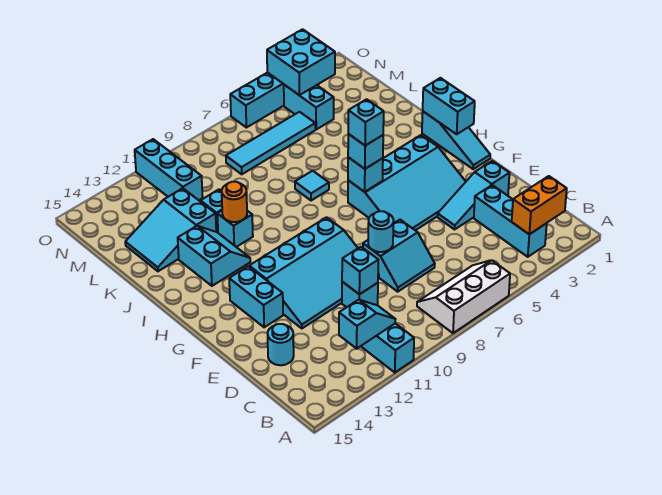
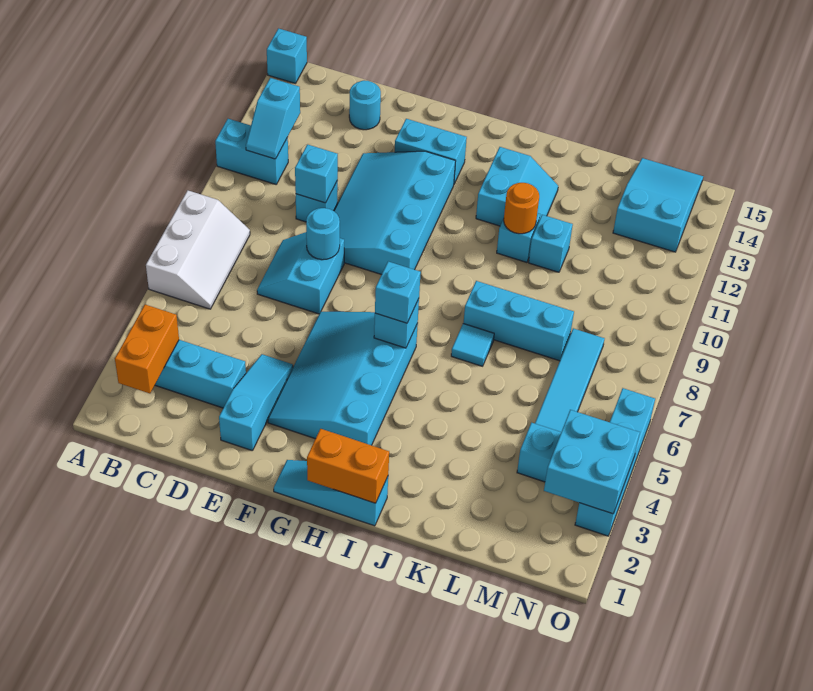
cyan brick H1:I1 level 2 -> orange brick H1:I1 level 2
cyan brick H6 level 4 -> cyan brick A15 level 1
cyan slope I12:J13 level 1 top 13 -> cyan slope I12:J13 level 1 top I
cyan slope K12:L14 level 1 top 12 -> cyan slope M13:N15 level 1 top 13
cyan brick M11:O11 level 1 -> cyan brick J8:L8 level 1

